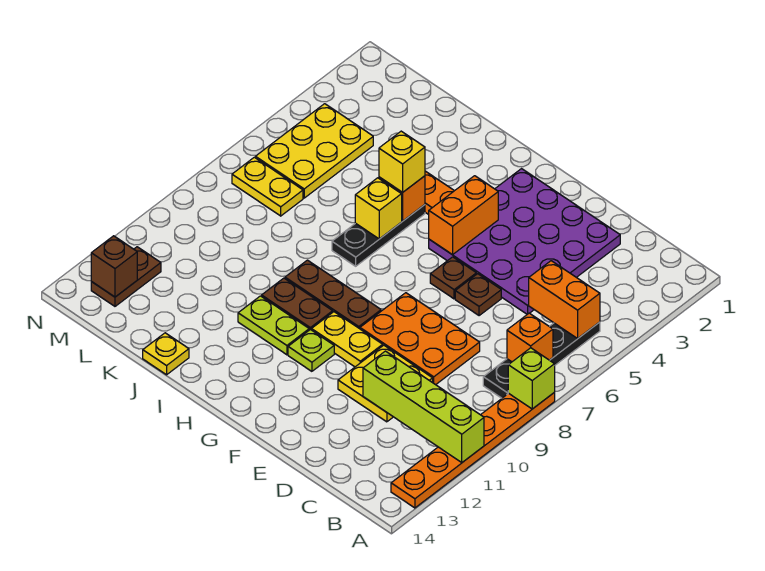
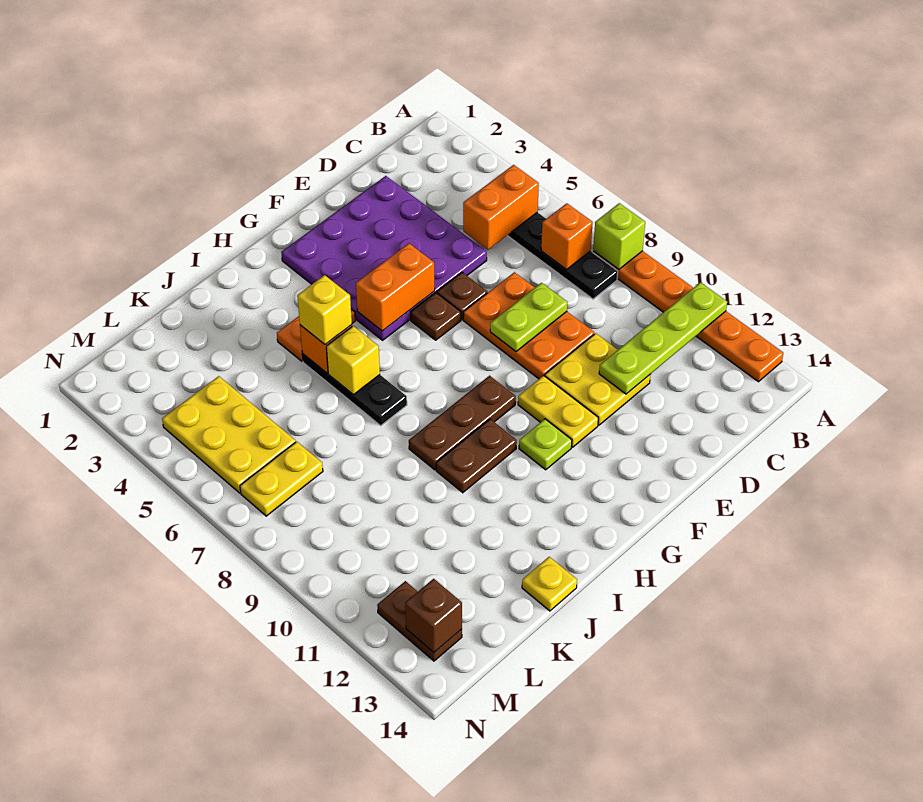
lime brick A11:D11 level 2 -> lime plate A11:D11 level 2
orange plate D8:F9 level 1 -> orange plate D7:E9 level 1
yellow plate F10:G10 level 1 -> yellow plate F10:F11 level 1
orange brick G4:G5 level 2 -> orange brick F5:G5 level 2
lime plate H11:I11 level 1 -> lime plate D8:E8 level 2

